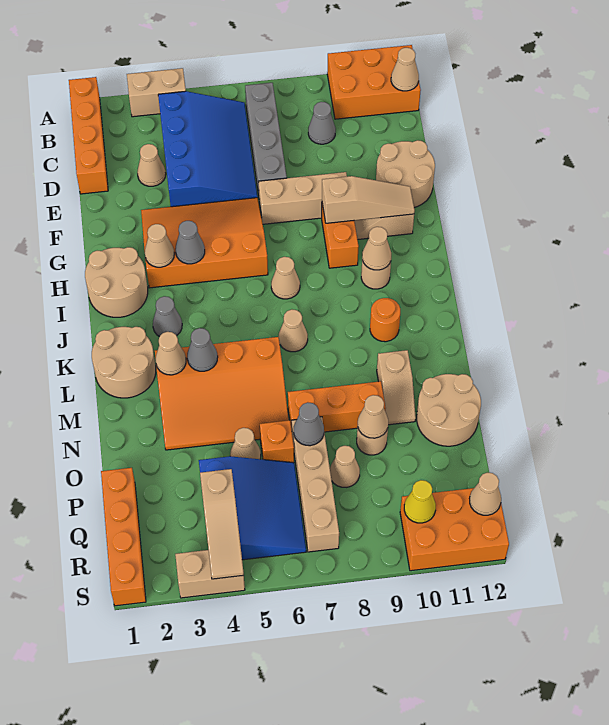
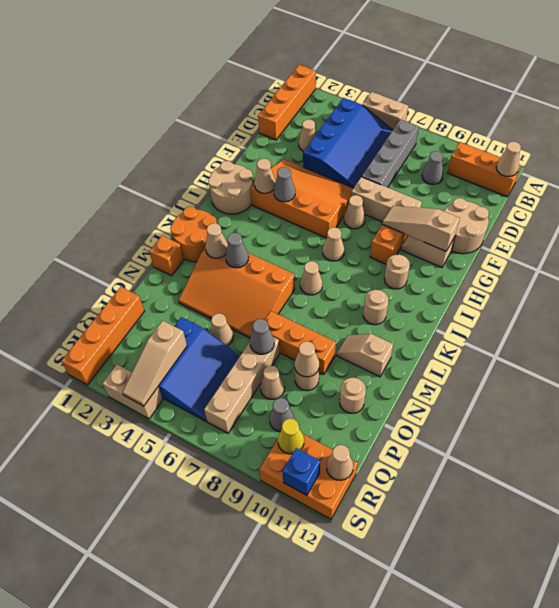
tan brick A3:A4 level 1 -> tan brick A5:A6 level 1
orange brick A10:B12 level 1 -> orange brick B10:B12 level 1
tan slope G9:G11 level 2 top 9 -> tan slope G9:G11 level 2 top 11
tan cone I10 level 2 -> tan cone G7 level 1
grey cone J3 level 1 -> grey cone Q9 level 1
tan round brick K1:L2 level 1 -> orange round brick K1:L2 level 1
orange round brick K10 level 1 -> tan round brick K10 level 1
tan slope M10:N10 level 1 top M -> tan slope M10:M11 level 1 top 11
tan round brick N11:O12 level 1 -> tan round brick O11 level 1
orange brick O6 level 1 -> orange brick M1 level 1
none -> blue brick S11 level 2

